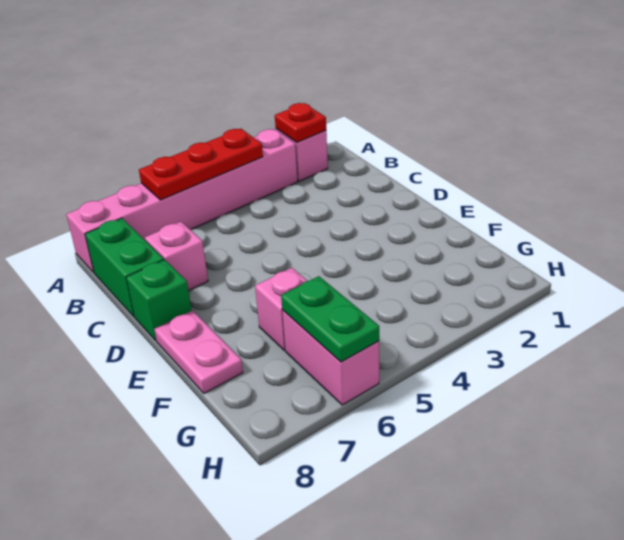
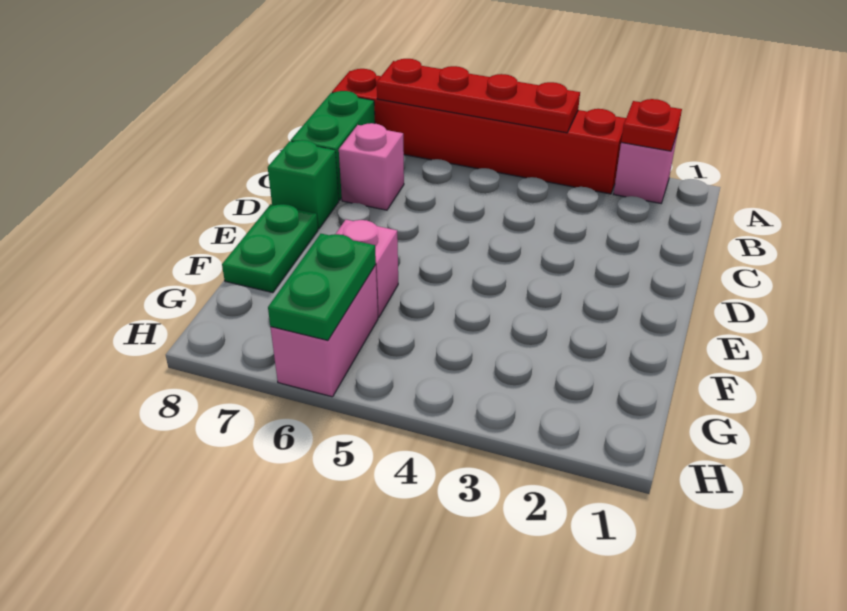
pink brick A3:A8 level 1 -> red brick A3:A8 level 1
red plate A4:A6 level 2 -> red plate A4:A7 level 2
pink plate E8:F8 level 1 -> green plate E8:F8 level 1

